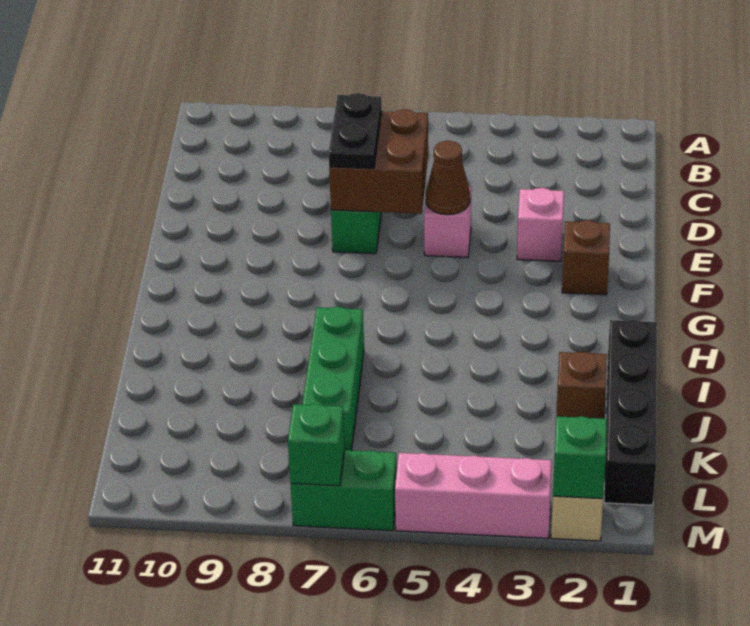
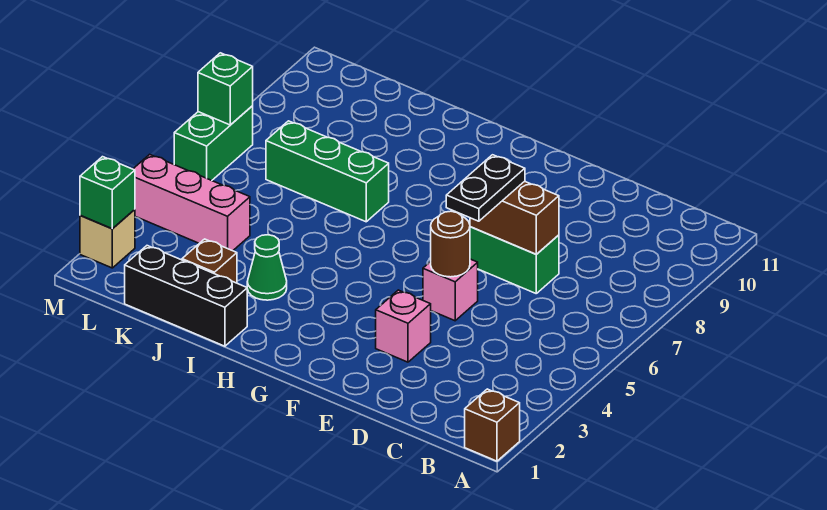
brown brick D6:E7 level 2 -> brown brick D7:E7 level 2
black plate D7:E7 level 3 -> black plate E6:E7 level 3
brown cone E5 level 2 -> brown round brick E5 level 2
brown brick F2 level 1 -> brown brick A1 level 1
black brick I1:L1 level 1 -> black brick I1:K1 level 1
none -> green cone I3 level 1
pink brick M3:M5 level 1 -> pink brick K4:M4 level 1

